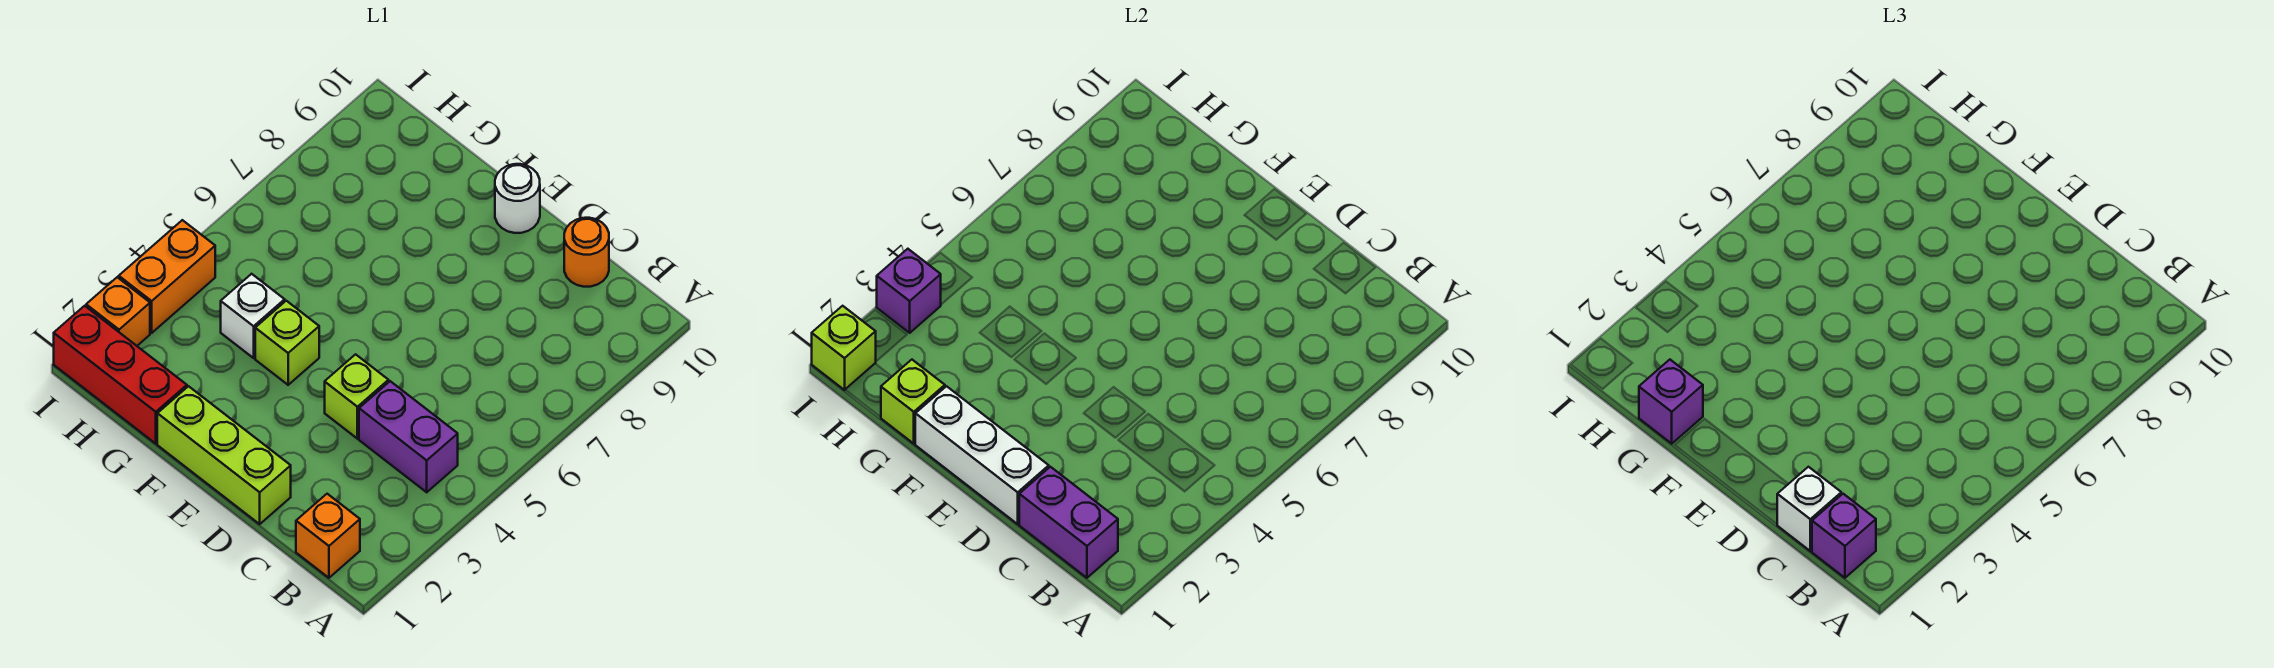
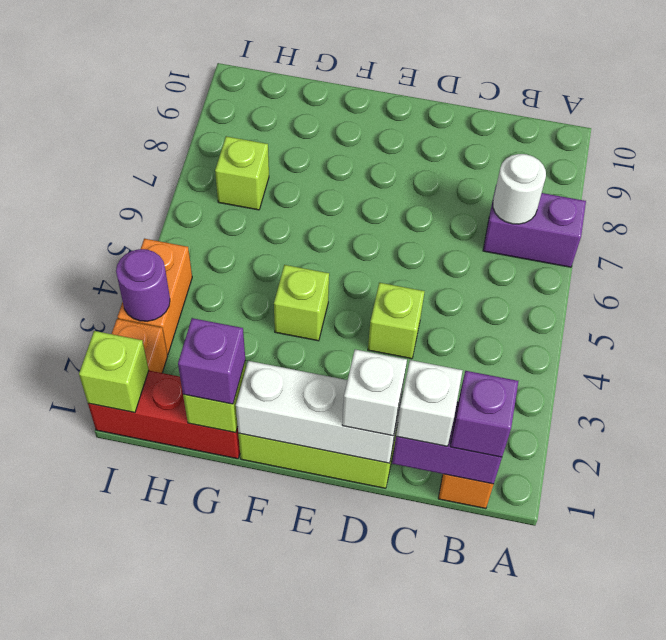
purple brick B4:C4 level 1 -> purple brick A7:B7 level 1
orange round brick C10 level 1 -> none
white round brick E10 level 1 -> white round brick B7 level 2
white brick G4 level 1 -> white brick D1 level 3
none -> lime brick H7 level 1
purple brick I3 level 2 -> purple round brick I3 level 2

